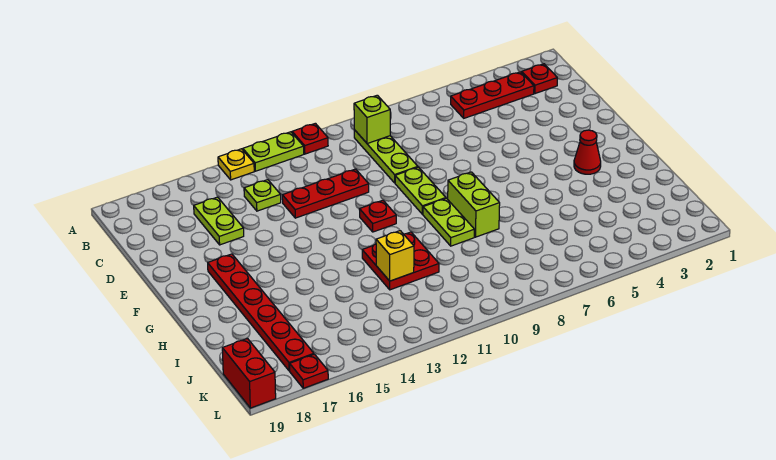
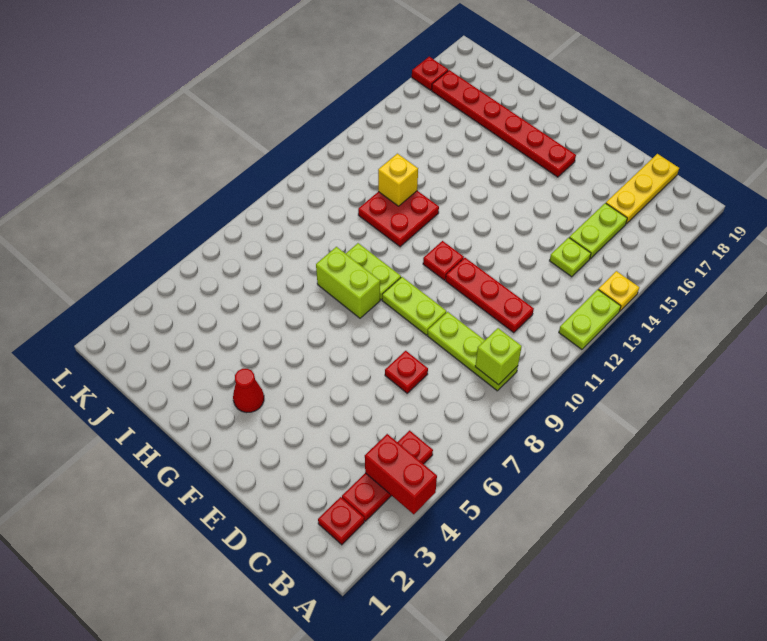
red plate A11 level 1 -> red plate D7 level 1
lime plate C16:D16 level 1 -> lime plate C15:C16 level 1
none -> yellow plate C17:C19 level 1
red plate D11:D13 level 1 -> red plate C11:E11 level 1
red brick K19:L19 level 1 -> red brick A4:B4 level 2

